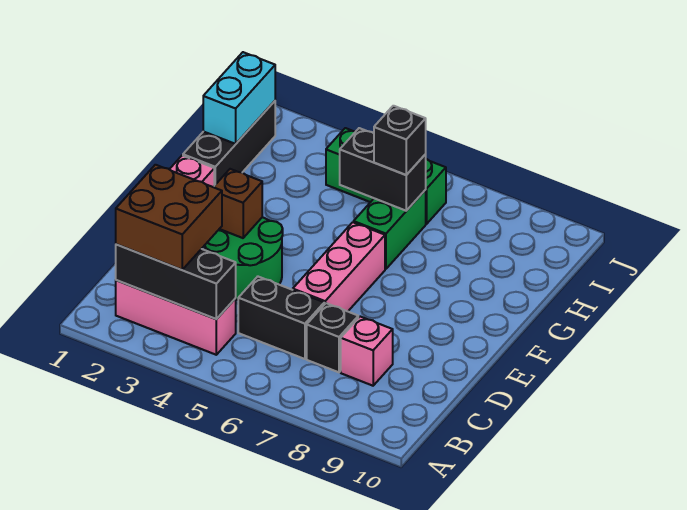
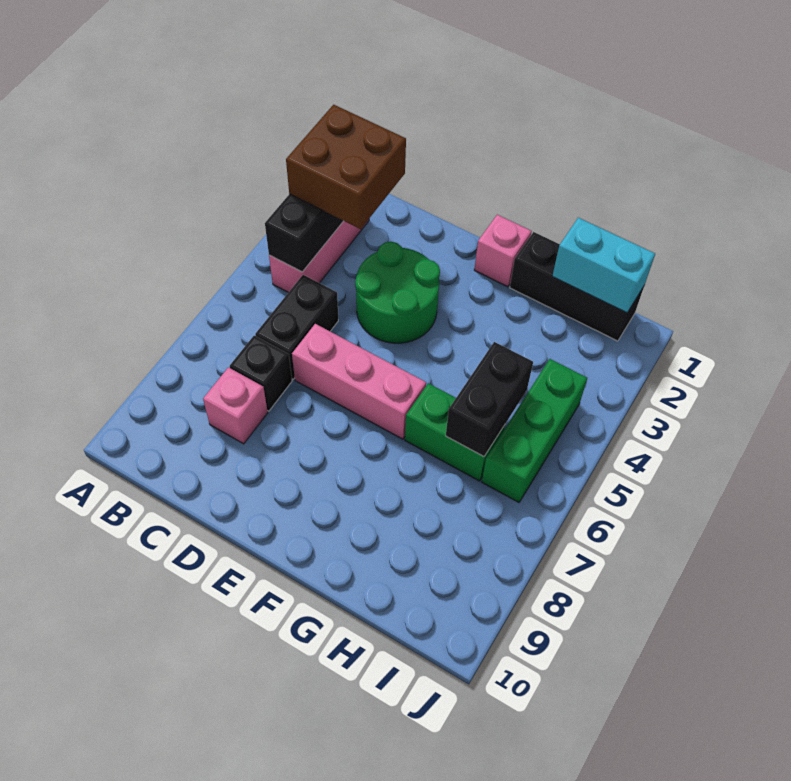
brown brick E3 level 2 -> none
black brick H6 level 3 -> none

